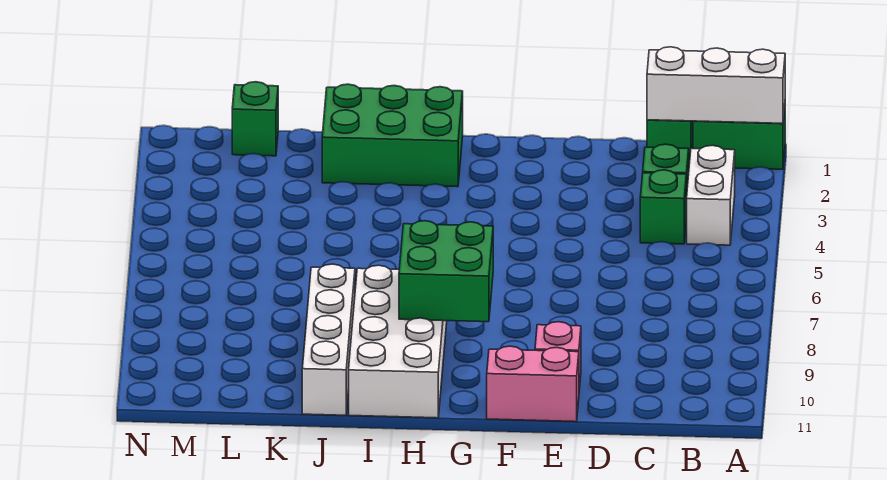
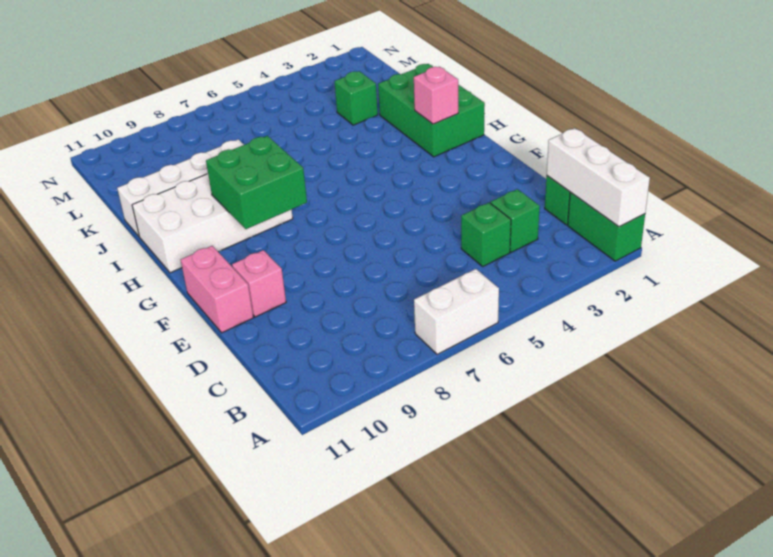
white brick B3:B4 level 1 -> white brick A6:A7 level 1
none -> pink brick H2 level 2
green brick L1 level 1 -> green brick K3 level 1

